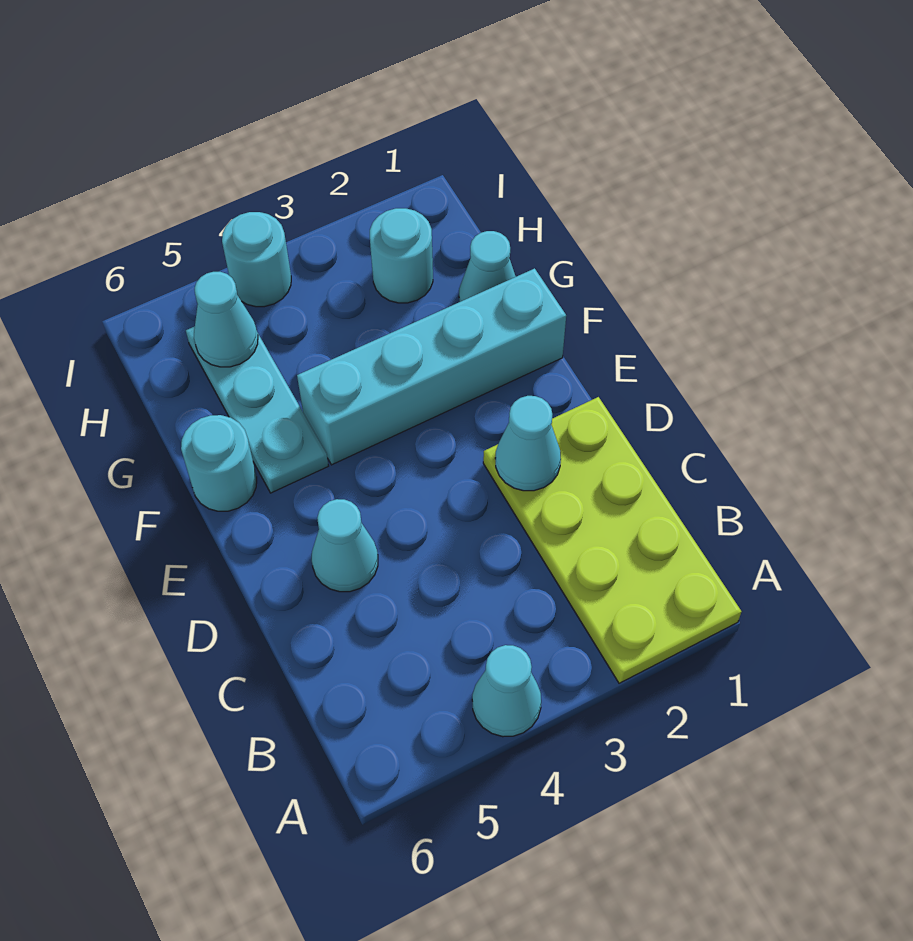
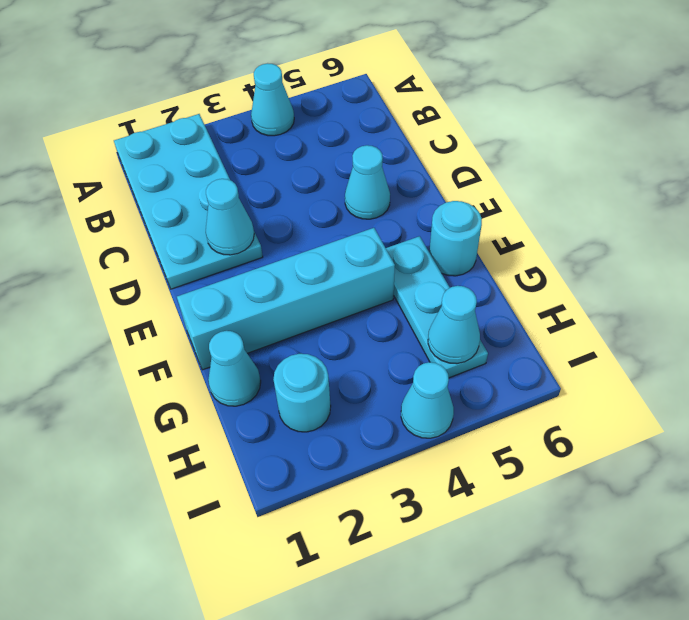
lime plate A1:D2 level 1 -> cyan plate A1:D2 level 1
cyan round brick I4 level 1 -> cyan cone I4 level 1

